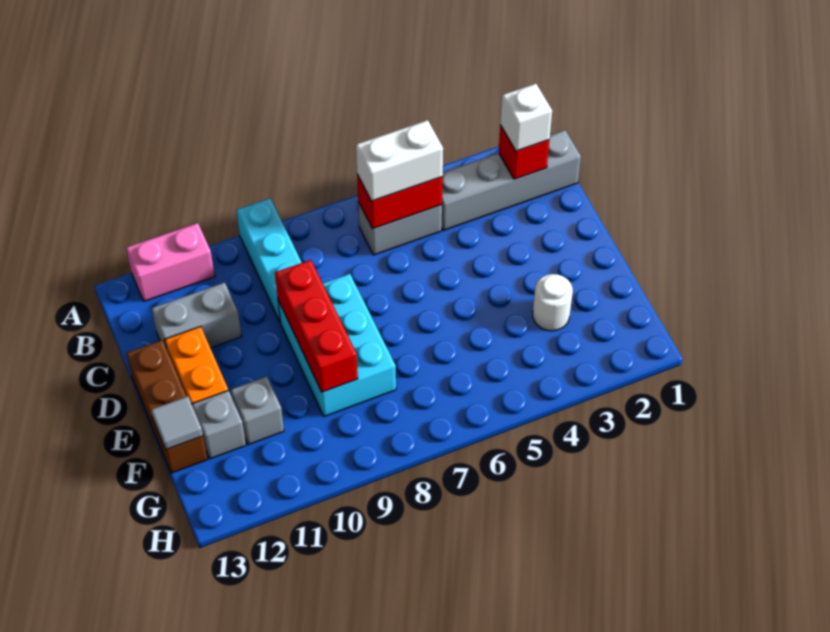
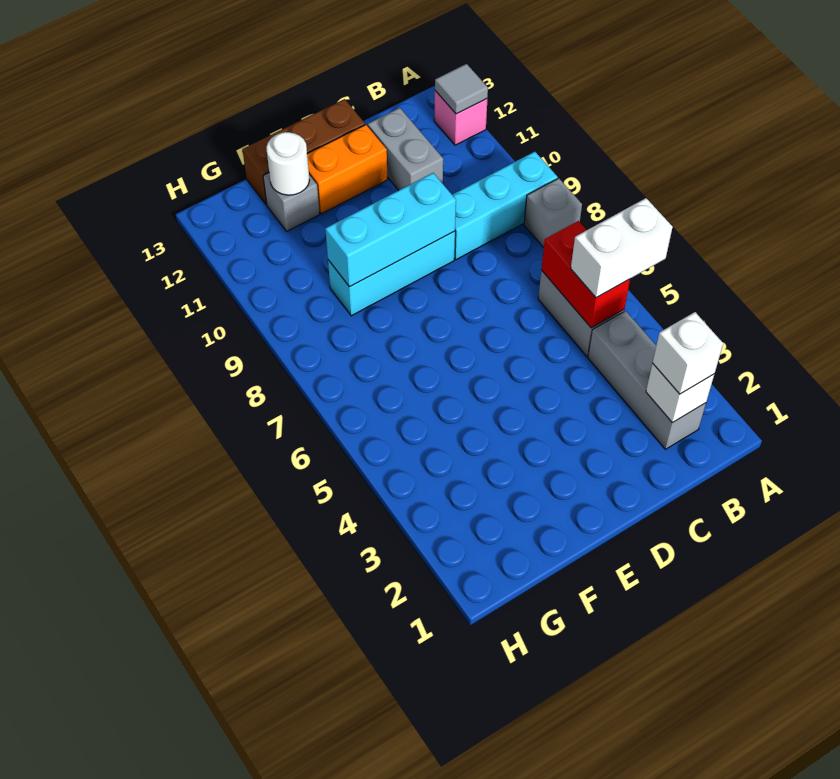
pink brick A11:A12 level 1 -> pink brick A12 level 1
grey brick B1:B4 level 1 -> grey brick B2:B4 level 1
red brick B2 level 2 -> white brick B2 level 2
white brick B5:B6 level 3 -> white brick A5:B5 level 3
cyan brick D8:F9 level 1 -> cyan brick D9:F9 level 1
red brick D9:F9 level 2 -> cyan brick D9:F9 level 2
white round brick F3 level 1 -> white round brick F12 level 2
grey brick F11 level 1 -> grey brick A8 level 1
grey tile F13 level 2 -> grey tile A12 level 2

